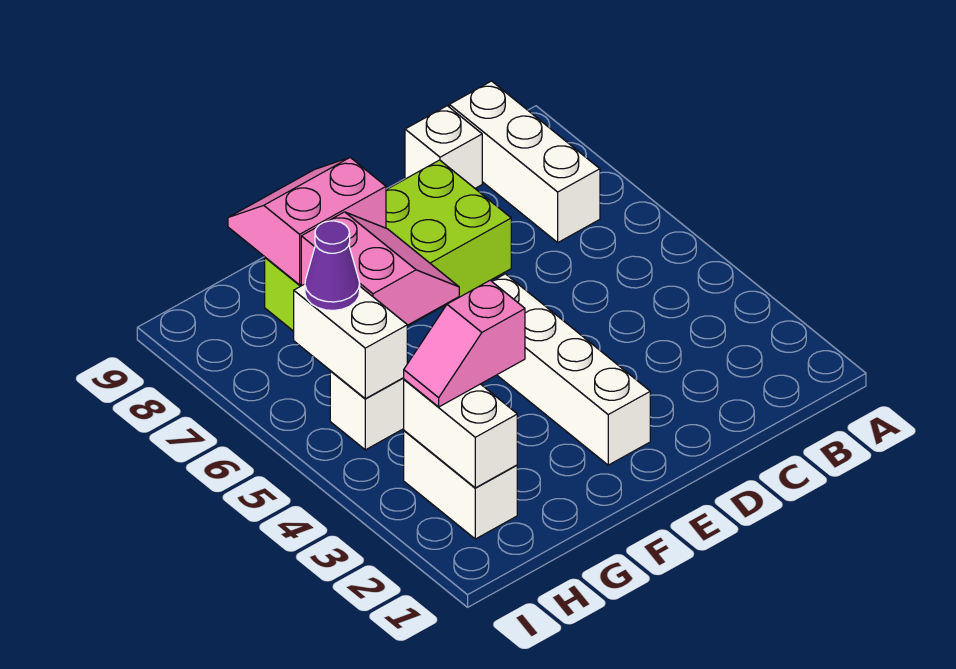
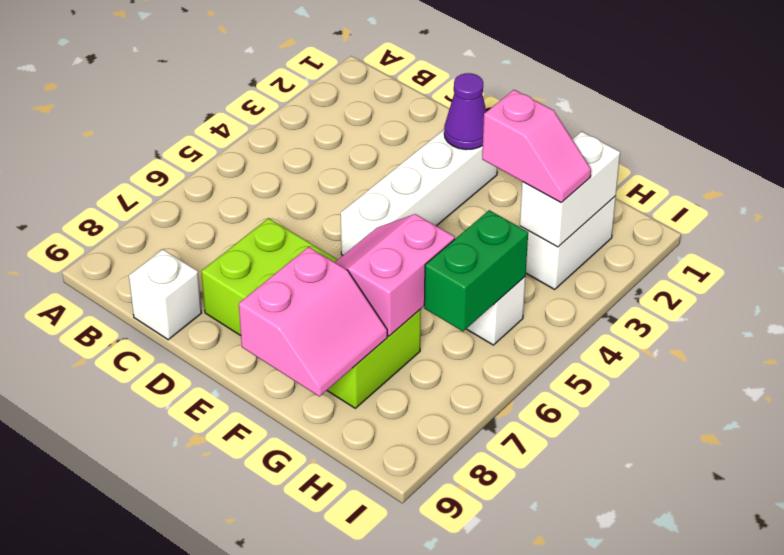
white brick B7:B9 level 1 -> none
pink slope F8:G9 level 2 top 8 -> pink slope F8:G9 level 2 top F
white brick H5:H6 level 2 -> green brick H5:H6 level 2
purple cone H6 level 3 -> purple cone E2 level 2

